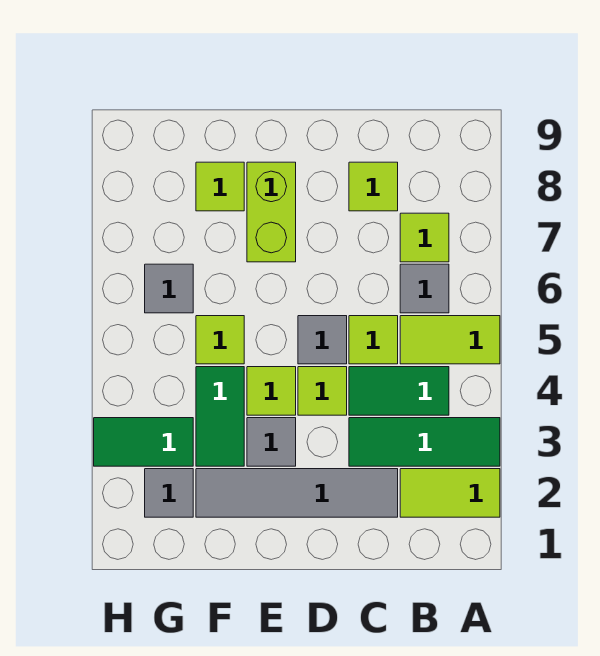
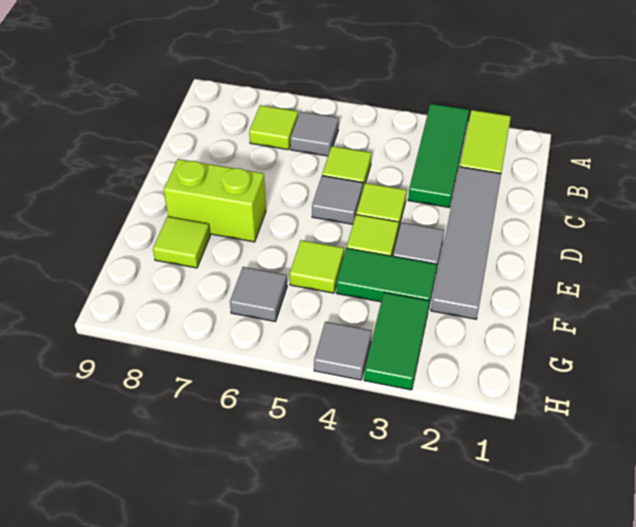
lime tile A5:B5 level 1 -> none
green tile B4:C4 level 1 -> none
lime tile C8 level 1 -> none
grey tile G2 level 1 -> grey tile H4 level 1

